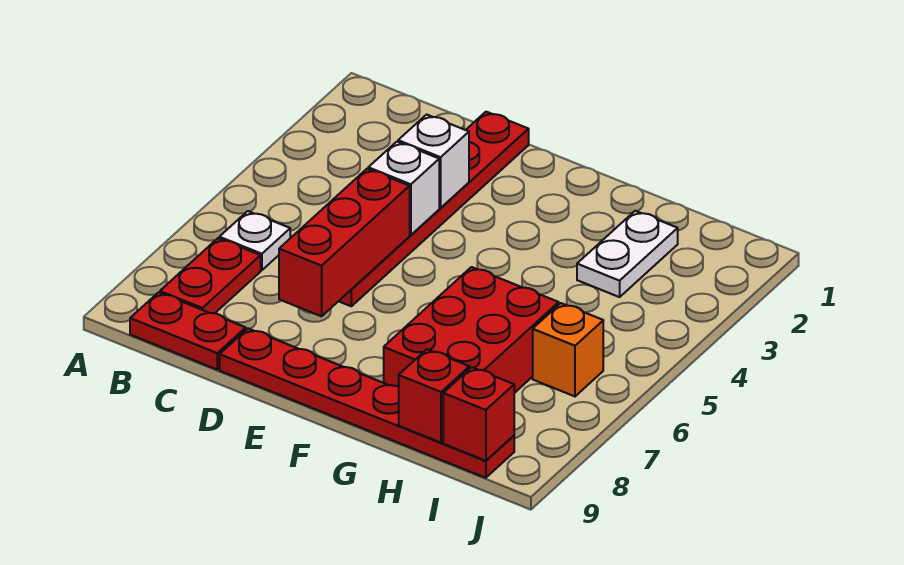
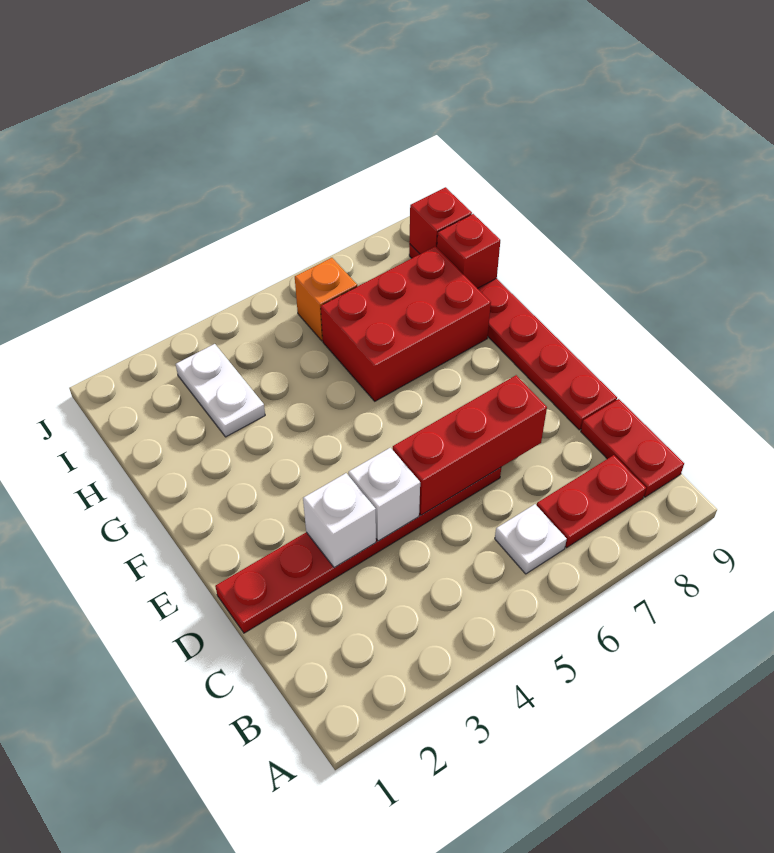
white plate H2:H3 level 1 -> white plate H3:I3 level 1

